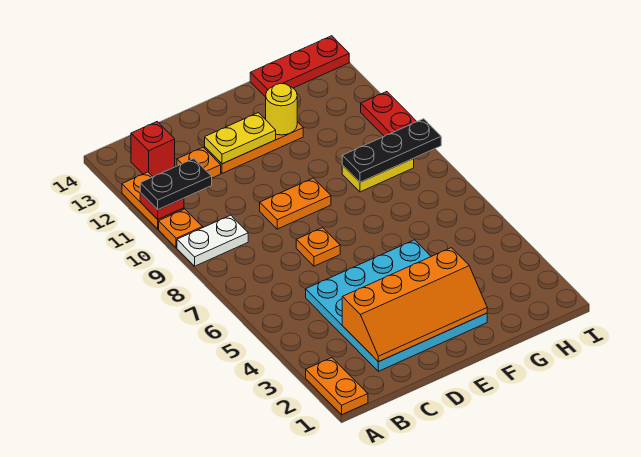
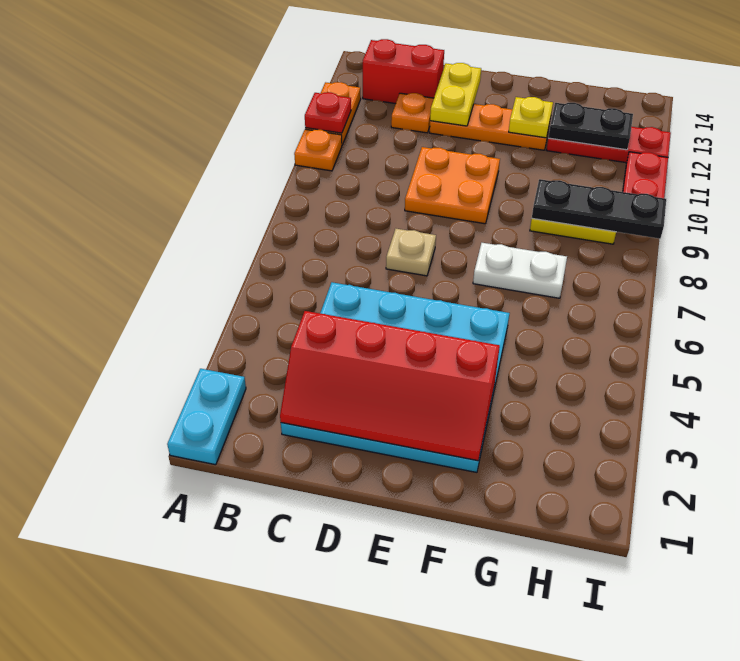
orange plate A1:A2 level 1 -> cyan plate A1:A2 level 1
white plate A9:B9 level 1 -> white plate F7:G7 level 1
black plate A11:B11 level 3 -> black plate G12:H12 level 2
red brick B13 level 1 -> red brick B13:C13 level 1
orange slope C2:F3 level 2 top 3 -> red slope C2:F3 level 2 top 3
orange plate D7 level 1 -> tan plate D7 level 1
orange plate D9:E9 level 1 -> orange plate D9:E10 level 1
yellow plate D12:E12 level 2 -> yellow plate D12:D13 level 2
yellow round brick F12 level 2 -> yellow plate F12 level 2
red plate G14:I14 level 1 -> red plate G12:I12 level 1

